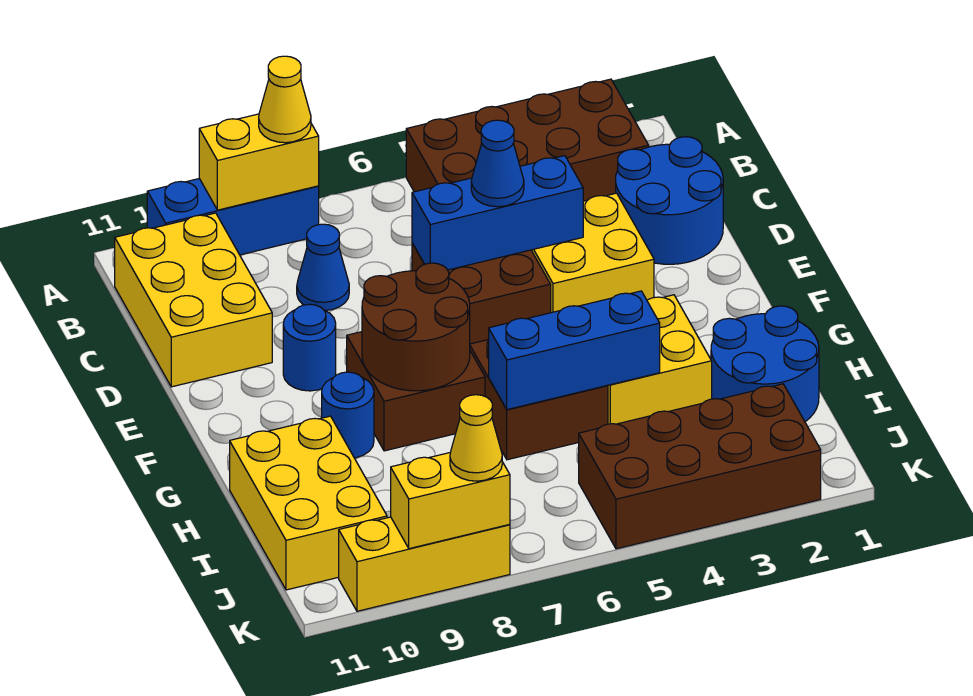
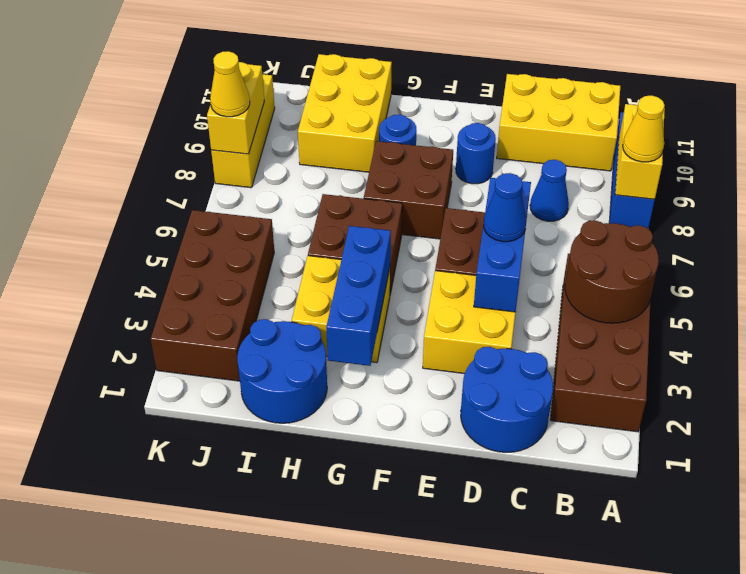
brown round brick F7:G8 level 2 -> brown round brick A4:B5 level 2
blue brick H4:H6 level 2 -> blue brick G2:G4 level 2
yellow brick H10:J11 level 1 -> yellow brick H9:I11 level 1

